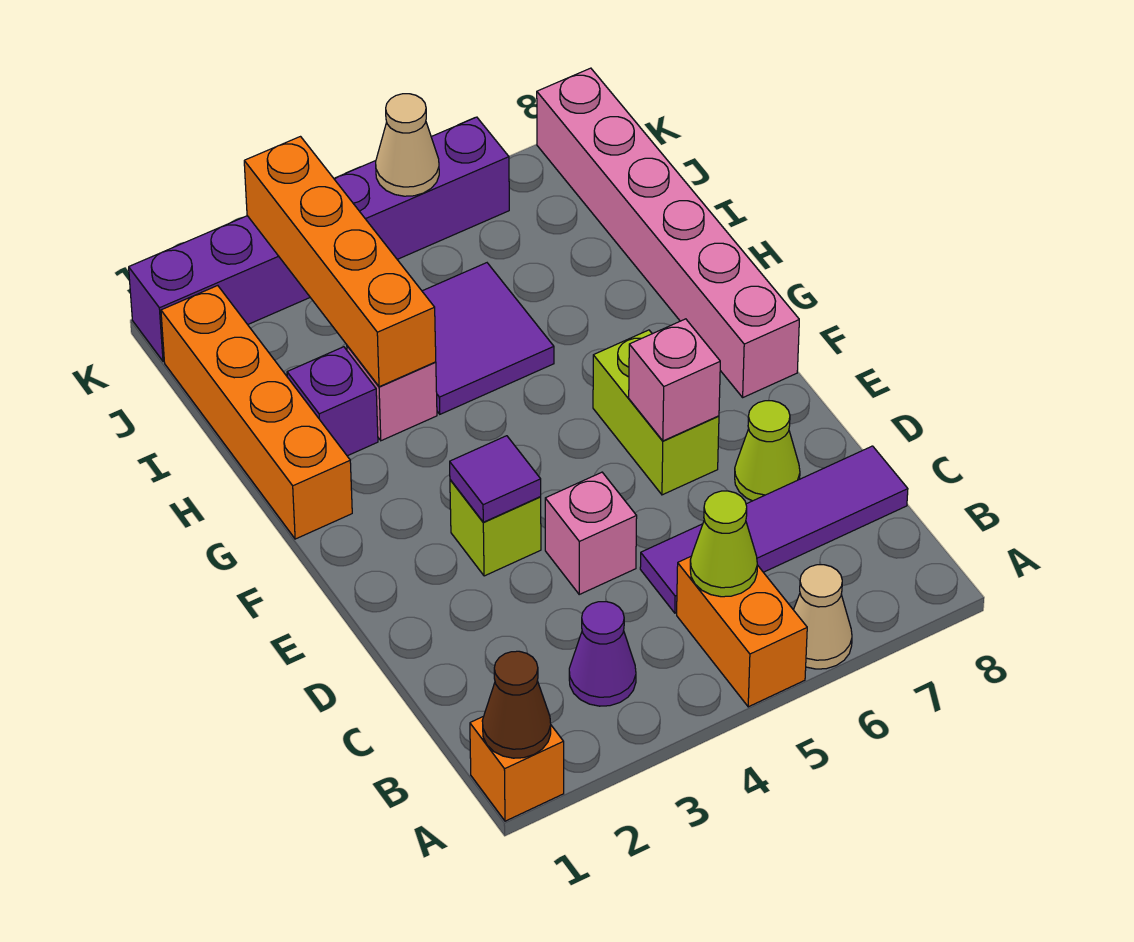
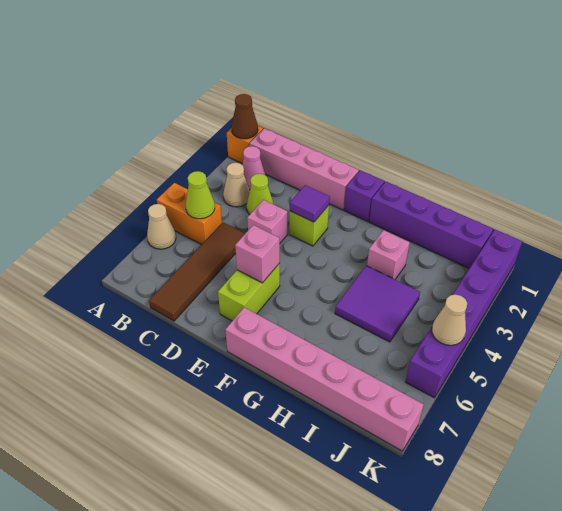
none -> pink brick B1:E1 level 1
none -> pink cone B2 level 1
purple cone B3 level 1 -> tan cone B3 level 1
purple tile C5:C8 level 1 -> brown tile C5:C8 level 1
lime cone D7 level 1 -> lime cone C3 level 1
lime brick E6:F6 level 1 -> lime brick E6:E7 level 1
orange brick G1:J1 level 1 -> purple brick G1:J1 level 1
purple brick H2 level 1 -> purple brick F1 level 1
orange brick H3:K3 level 2 -> none

